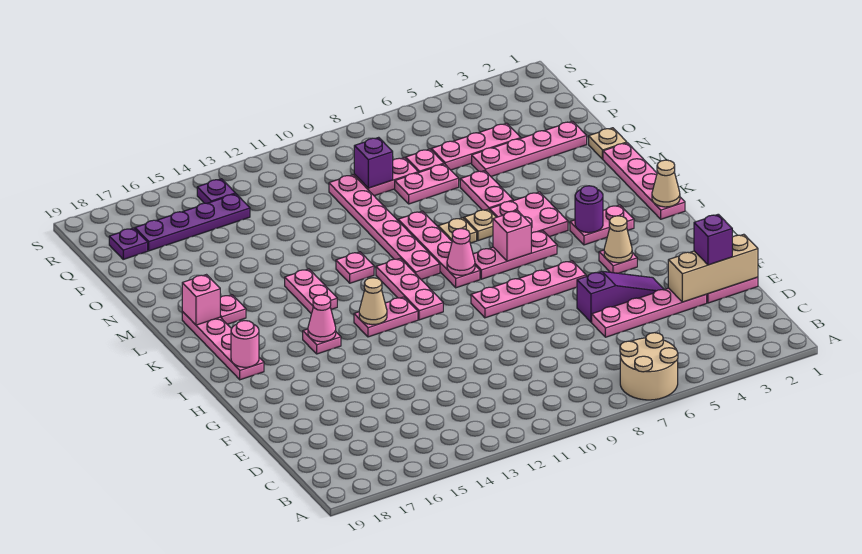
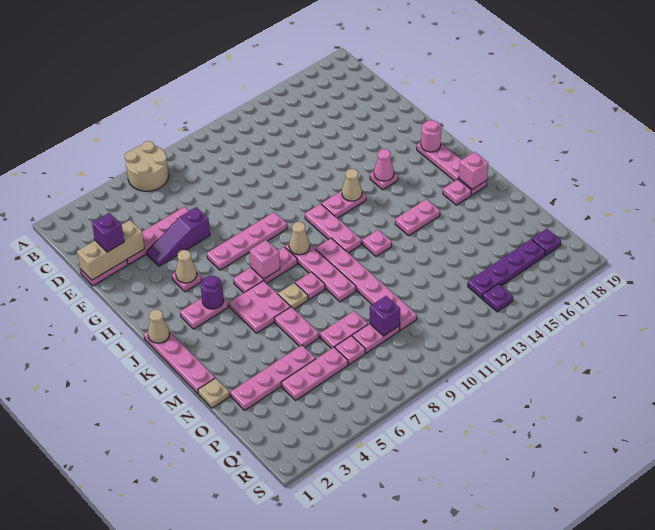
pink cone J9 level 2 -> tan cone J9 level 2
pink plate K14:L14 level 1 -> pink plate L14:L15 level 1
tan plate L8 level 1 -> pink plate L8 level 1

